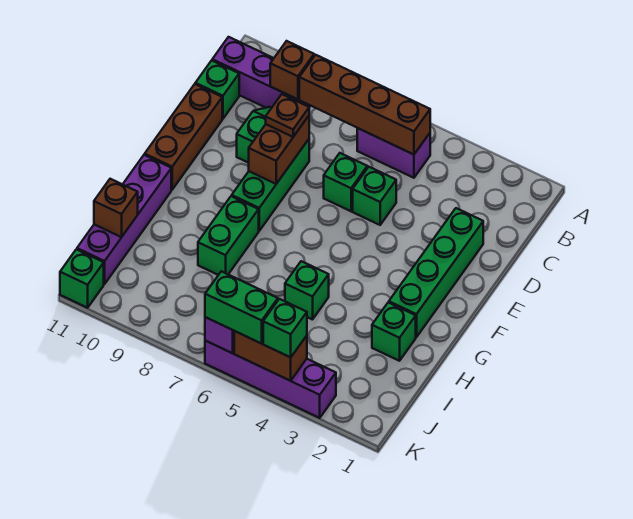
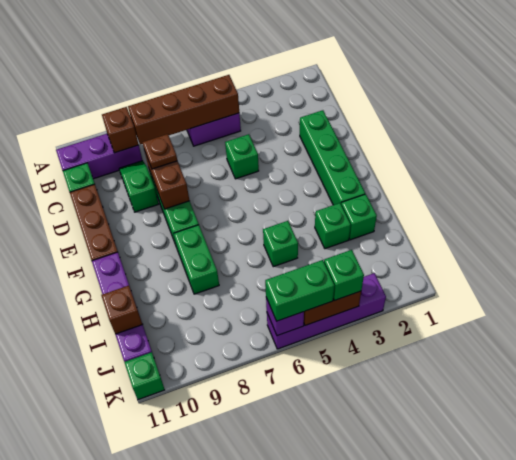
green brick D6 level 1 -> green brick H3 level 1

